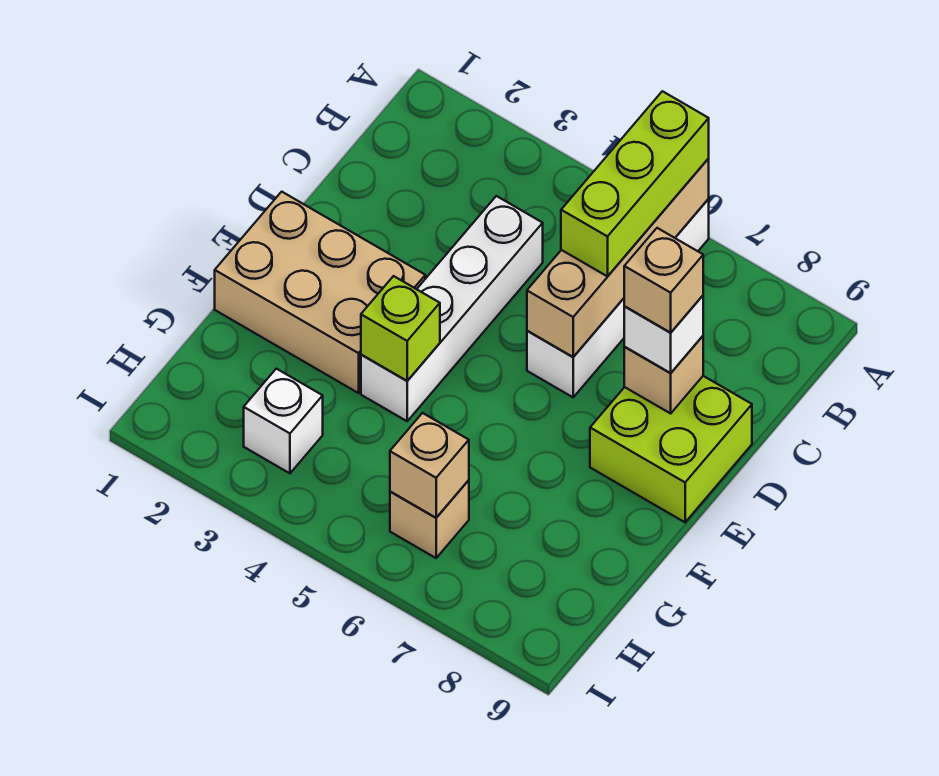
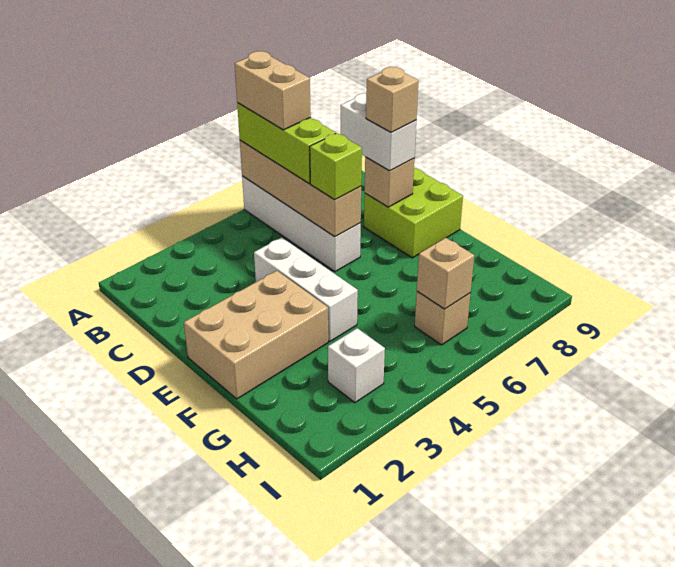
none -> tan brick A6:B6 level 4
white brick C4:F4 level 1 -> white brick D4:F4 level 1
white brick D8 level 3 -> white brick C8:D8 level 3
lime brick F4 level 2 -> lime brick D6 level 3

